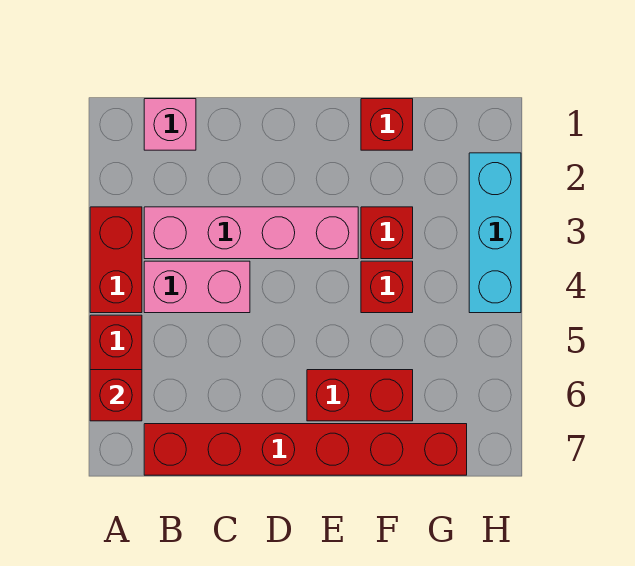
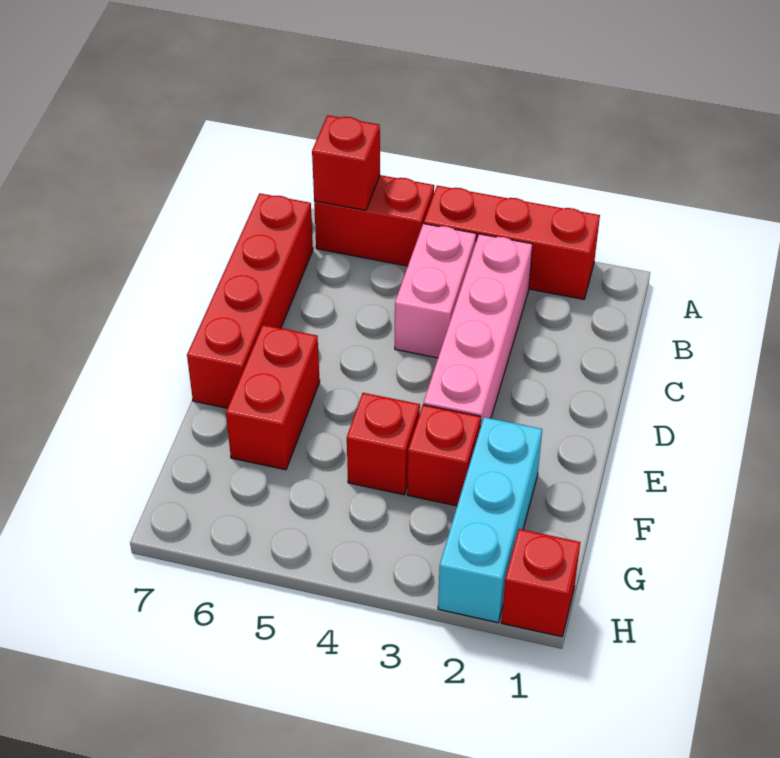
red brick A3:A4 level 1 -> red brick A2:A4 level 1
pink brick B1 level 1 -> none
red brick B7:G7 level 1 -> red brick B7:E7 level 1
red brick F1 level 1 -> red brick H1 level 1
cyan brick H2:H4 level 1 -> cyan brick F2:H2 level 1

